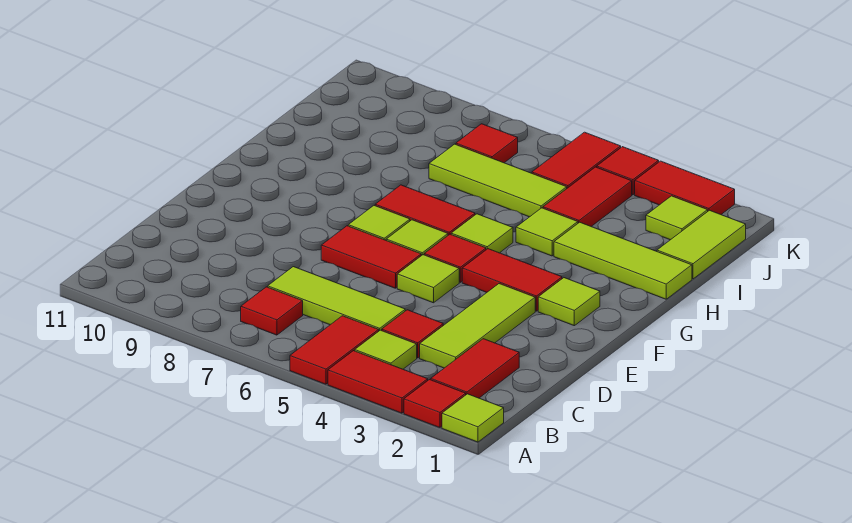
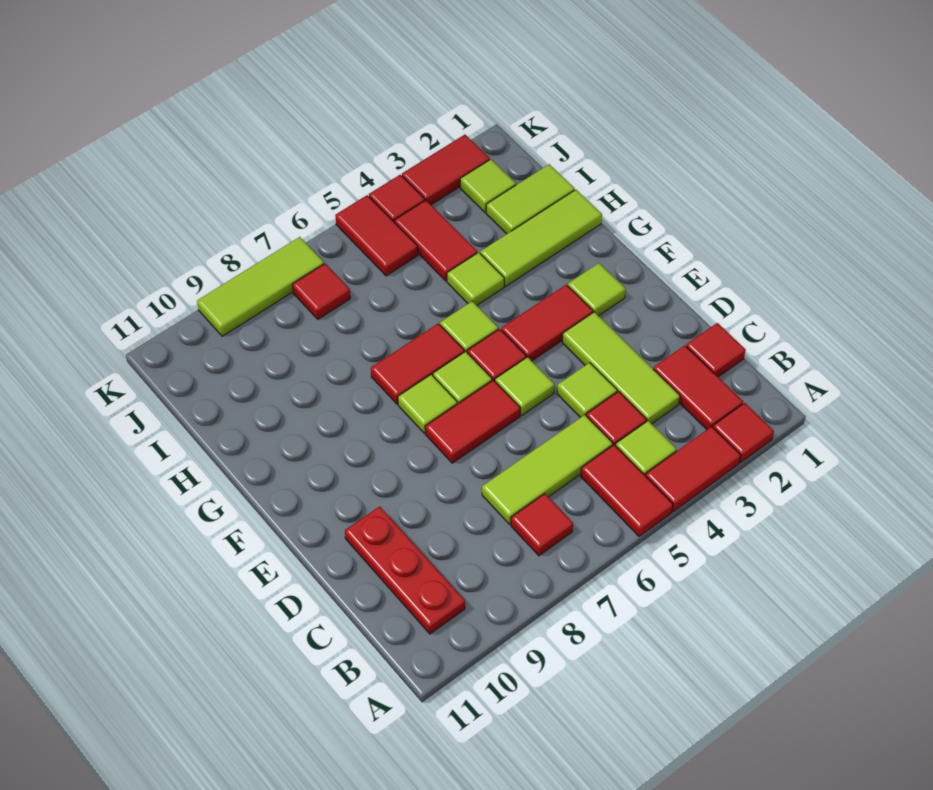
lime tile A1 level 1 -> lime tile D4 level 1
none -> red plate B10:D10 level 1
none -> red tile C1 level 1
lime tile I1:J1 level 1 -> lime tile I1:I2 level 1
lime tile I5:I7 level 1 -> lime tile K7:K9 level 1

